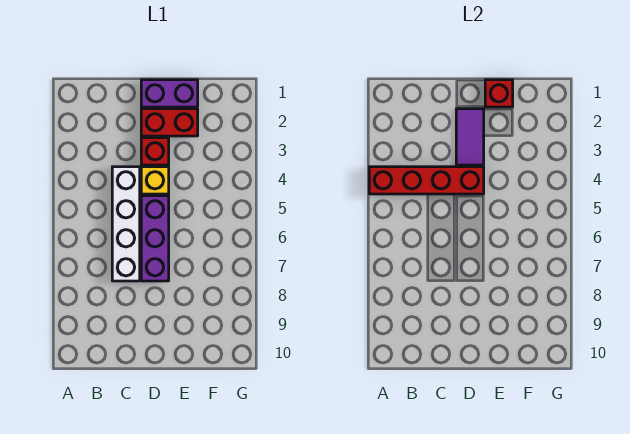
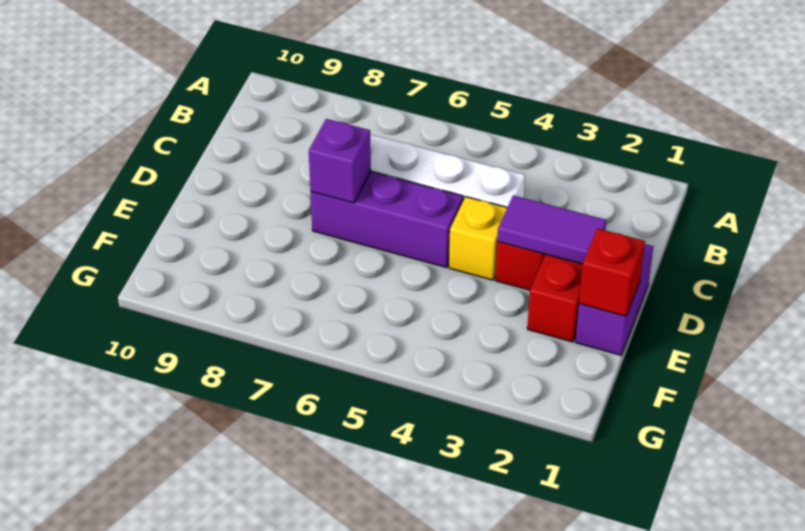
red brick A4:D4 level 2 -> none
none -> purple brick D7 level 2

